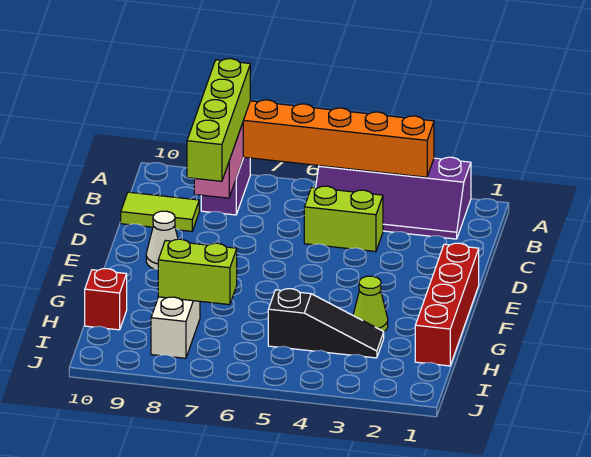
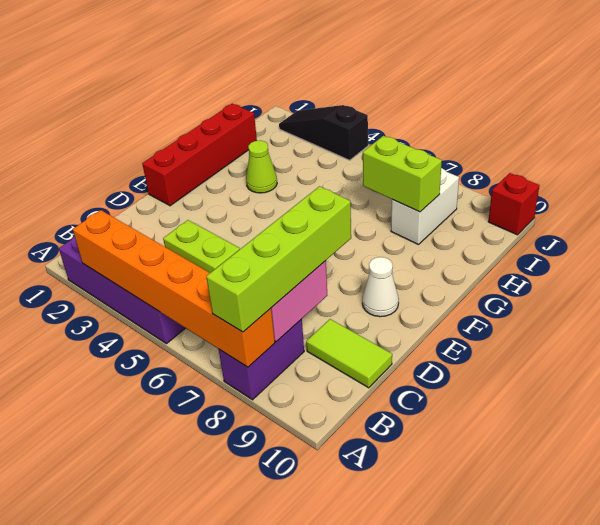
black slope H3:H5 level 1 top 5 -> black slope J2:J4 level 1 top 4
red brick H10 level 1 -> red brick J10 level 1

